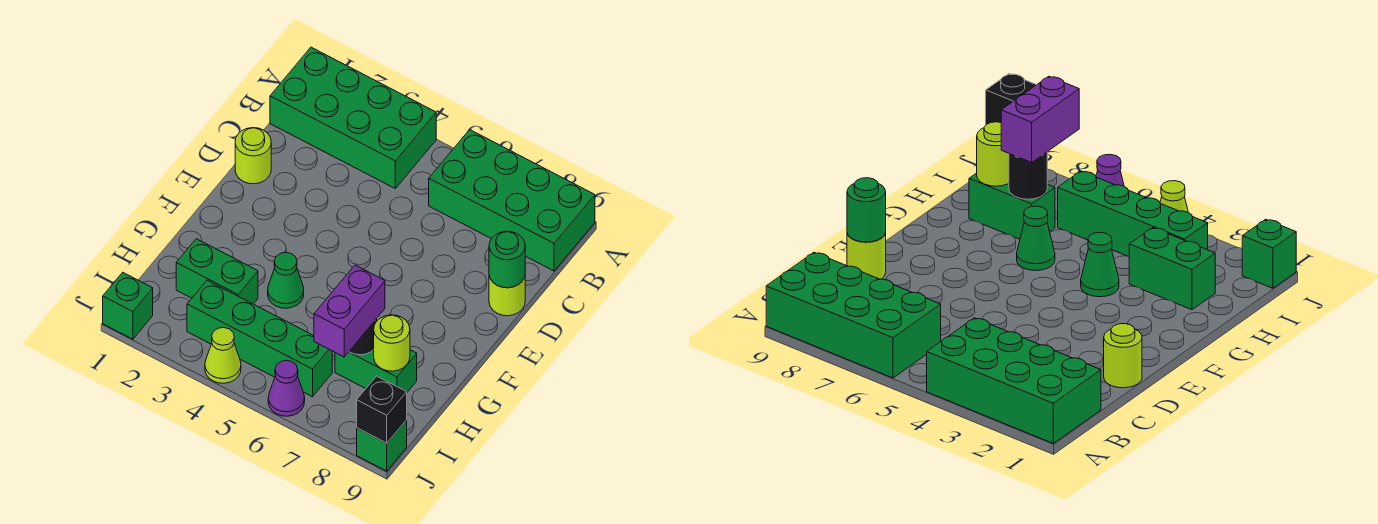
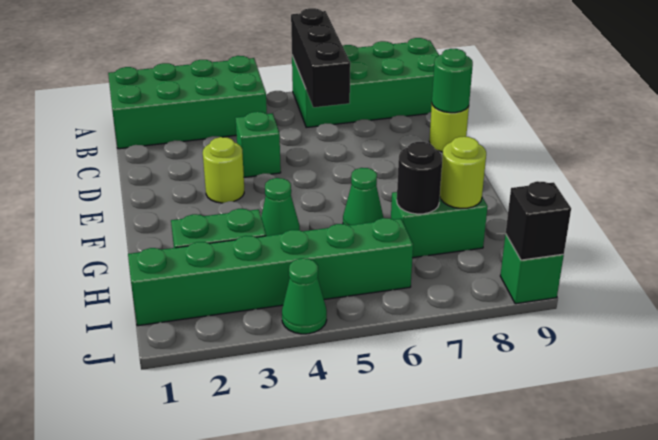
none -> black brick A6:C6 level 2
lime round brick D1 level 1 -> lime round brick E3 level 1
purple brick H7:I7 level 3 -> none
green brick I3:I6 level 1 -> green brick I1:I6 level 1
green brick J1 level 1 -> green brick D4 level 1
lime cone J4 level 1 -> green cone J4 level 1
purple cone J6 level 1 -> none

